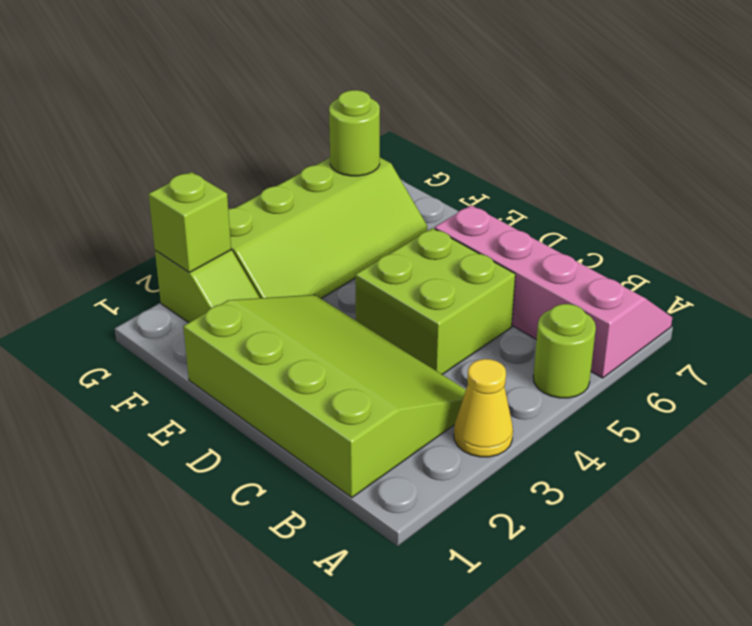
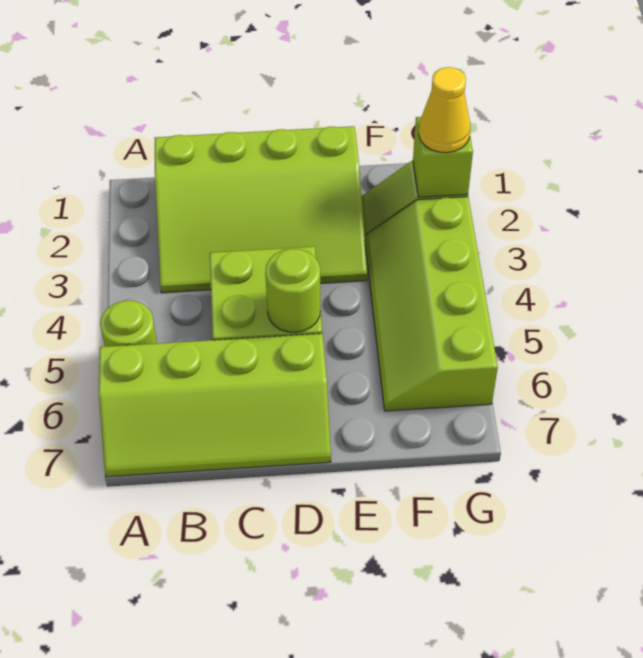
yellow cone A3 level 1 -> yellow cone G2 level 3
pink slope A6:D7 level 1 top 6 -> lime slope A6:D7 level 1 top 6
lime round brick G6 level 2 -> lime round brick D5 level 2

